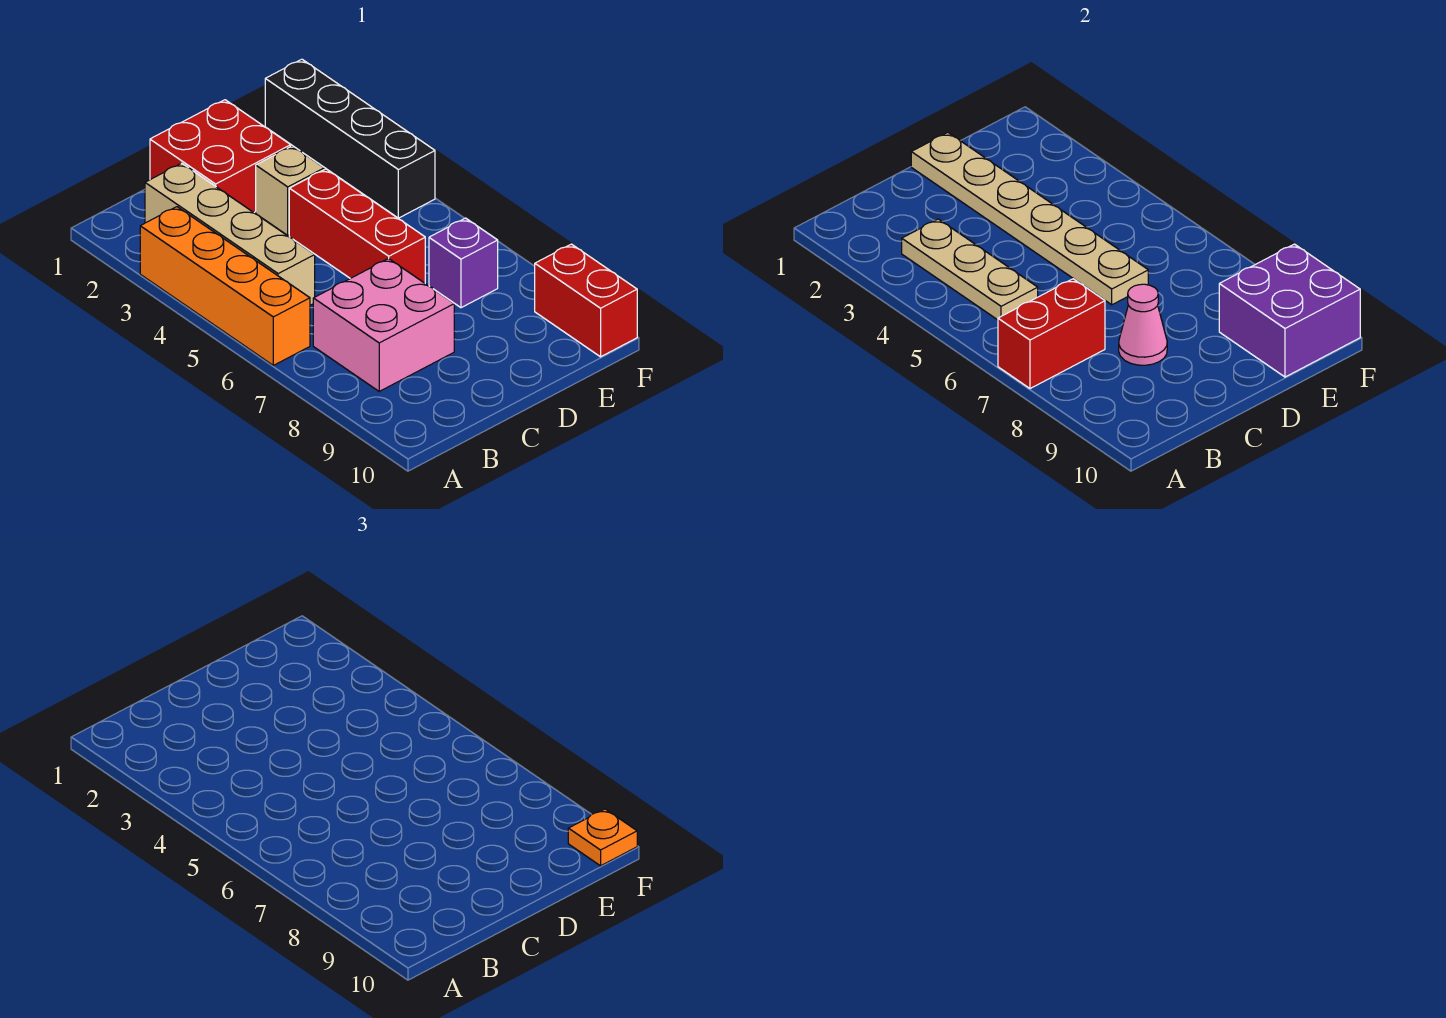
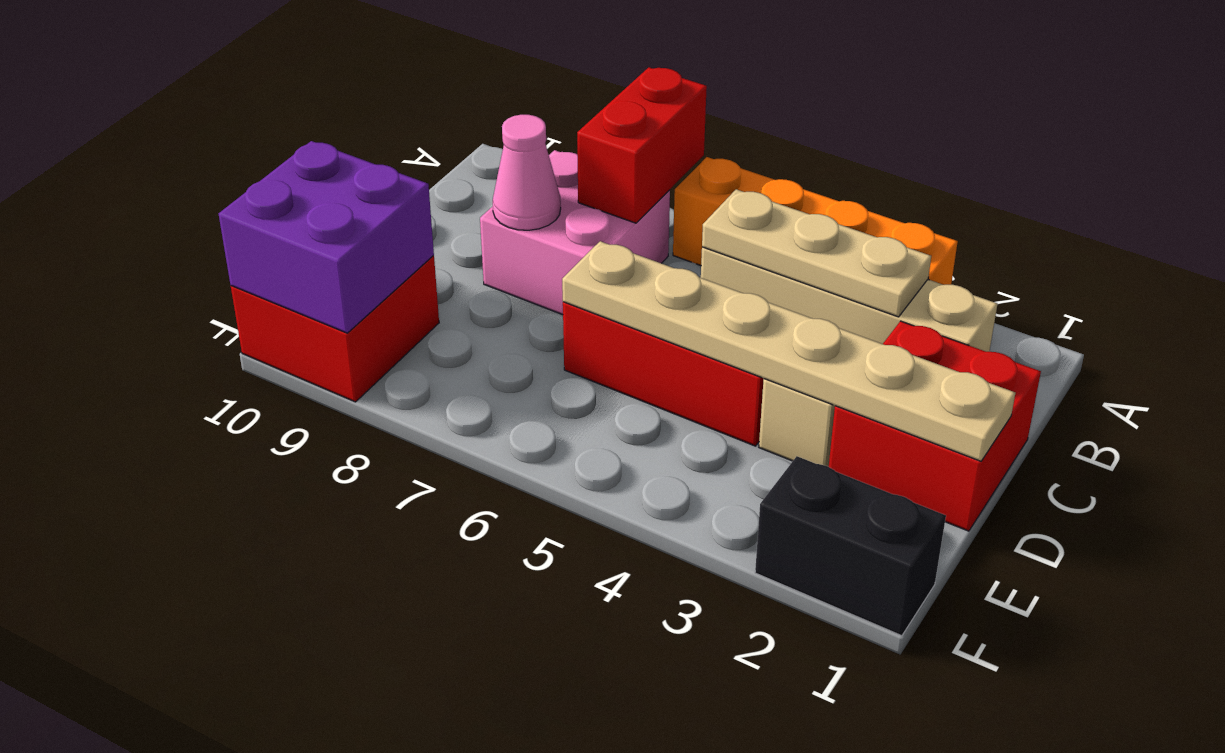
purple brick E7 level 1 -> none
black brick F1:F4 level 1 -> black brick F1:F2 level 1
red brick F9:F10 level 1 -> red brick E9:F10 level 1
orange plate F10 level 3 -> none

